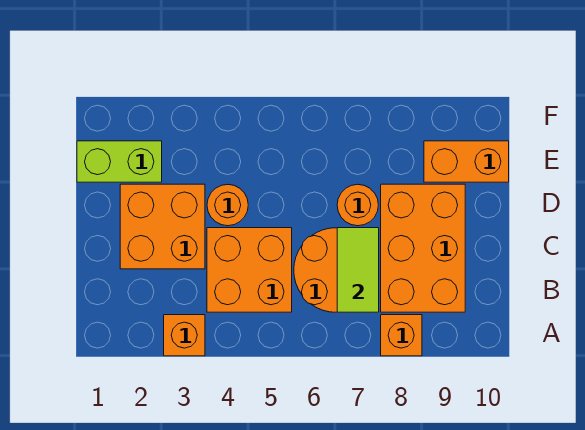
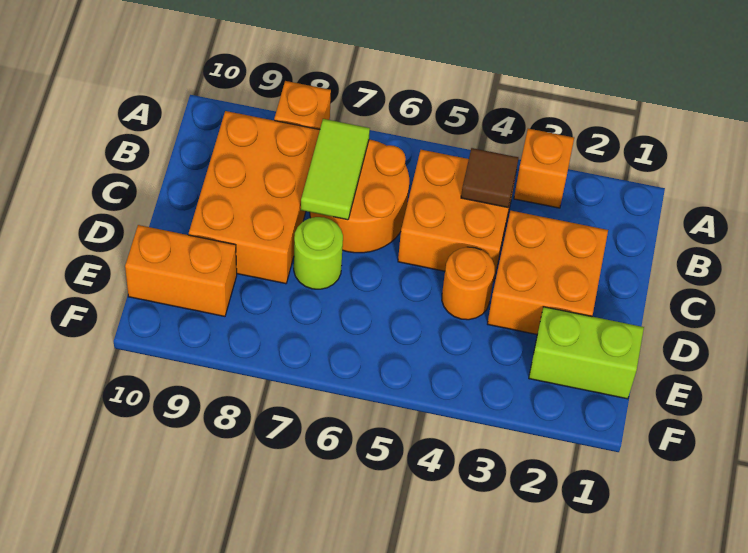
none -> brown tile B4 level 2
orange round brick D7 level 1 -> lime round brick D7 level 1

